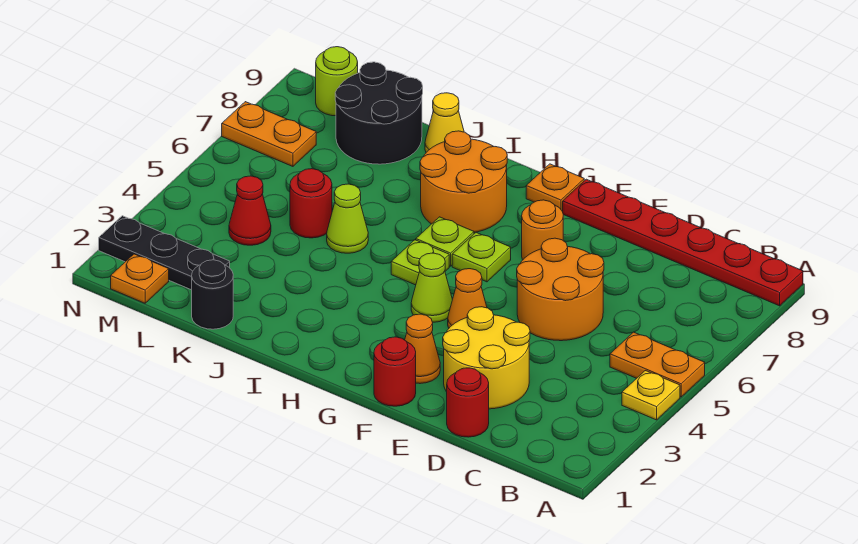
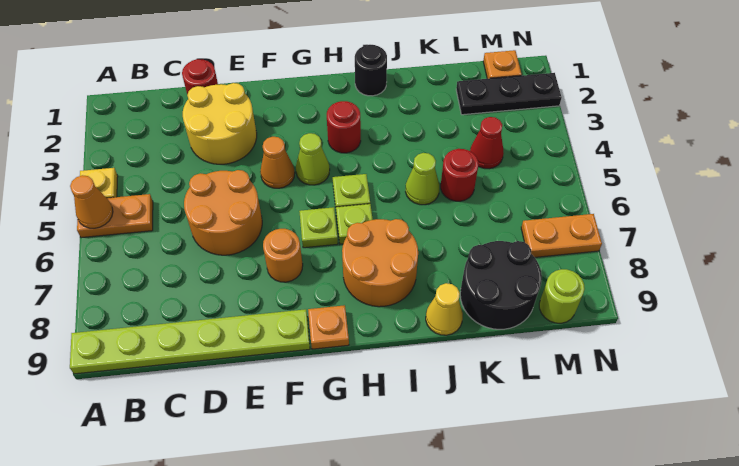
red plate A9:F9 level 1 -> lime plate A9:F9 level 1
red round brick F1 level 1 -> red round brick H3 level 1
orange cone F2 level 1 -> orange cone A5 level 2
black round brick K1 level 1 -> black round brick I1 level 1

